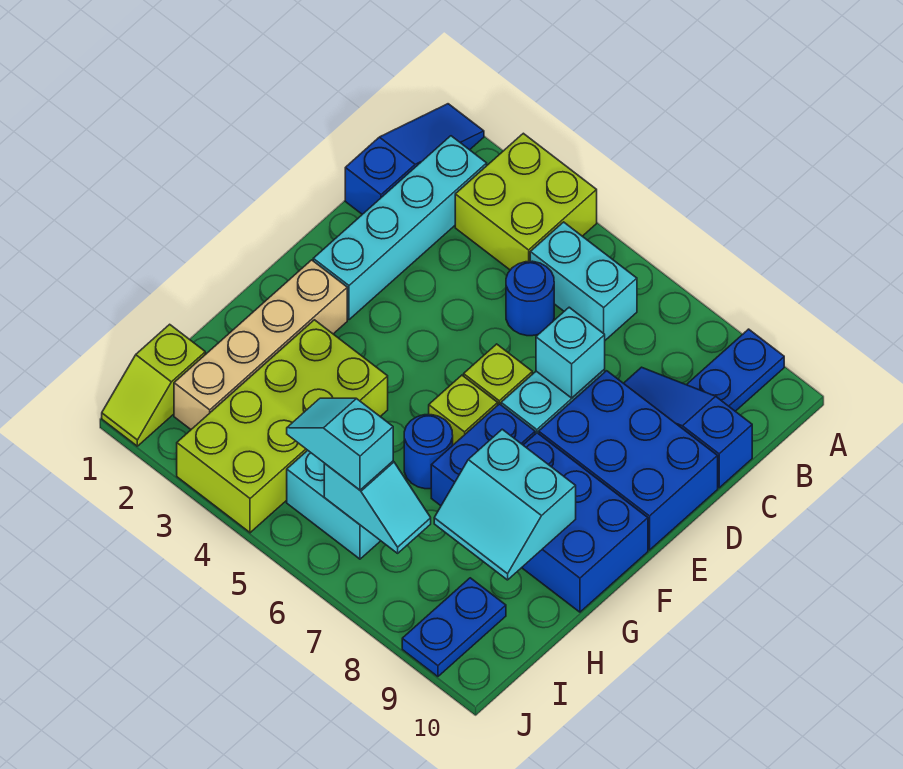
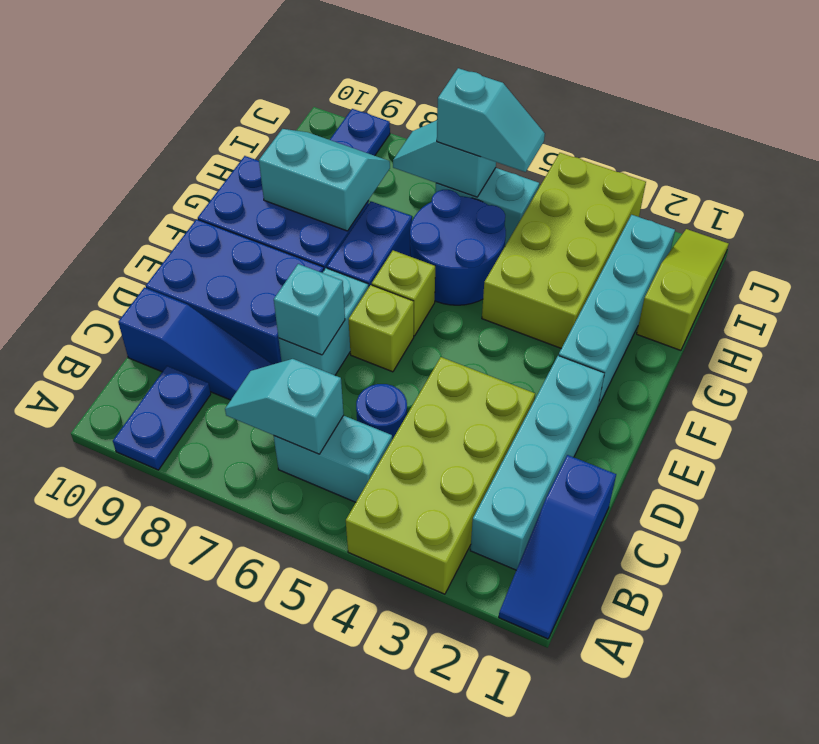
lime brick A3:B4 level 1 -> lime brick A3:D4 level 1
none -> cyan slope B6:B7 level 2 top 6
tan brick F2:I2 level 1 -> cyan brick F2:I2 level 1
blue round brick G6 level 1 -> blue round brick G5:H6 level 1
lime slope I1:J1 level 1 top I -> lime slope H1:J1 level 1 top H

